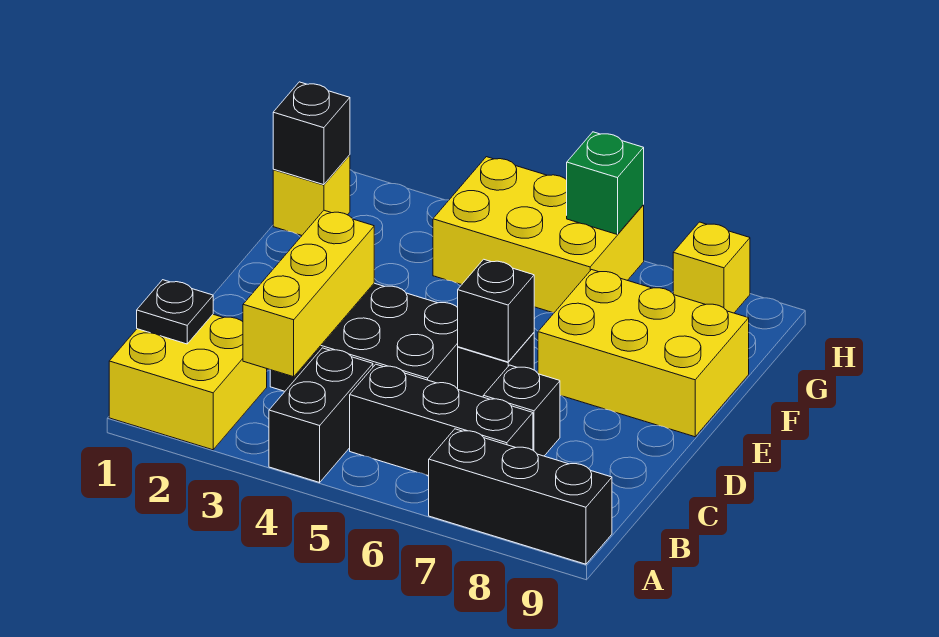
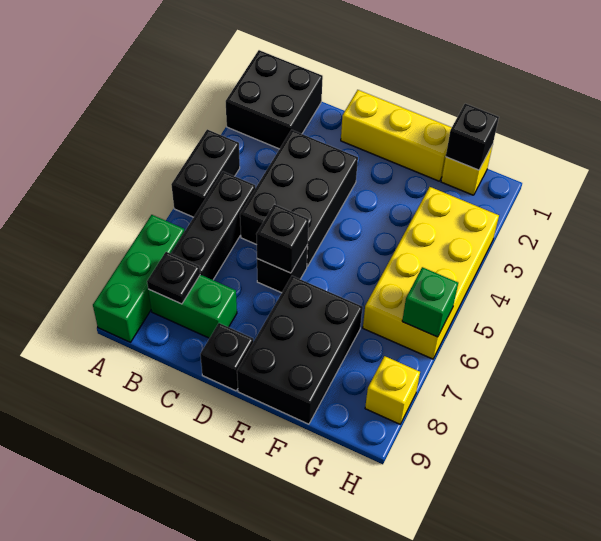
yellow brick A1:B2 level 1 -> black brick A1:B2 level 1
black brick A4:B4 level 1 -> black brick A4:A5 level 1
black brick A7:A9 level 1 -> green brick A7:A9 level 1
black plate B1 level 2 -> black plate B8 level 2
yellow brick B3:D3 level 2 -> yellow brick D1:F1 level 1
none -> green brick B8:C8 level 1
black brick C7 level 1 -> black brick D9 level 1
yellow brick E7:F9 level 1 -> black brick E7:F9 level 1
yellow brick G4:H6 level 1 -> yellow brick G3:H6 level 1

